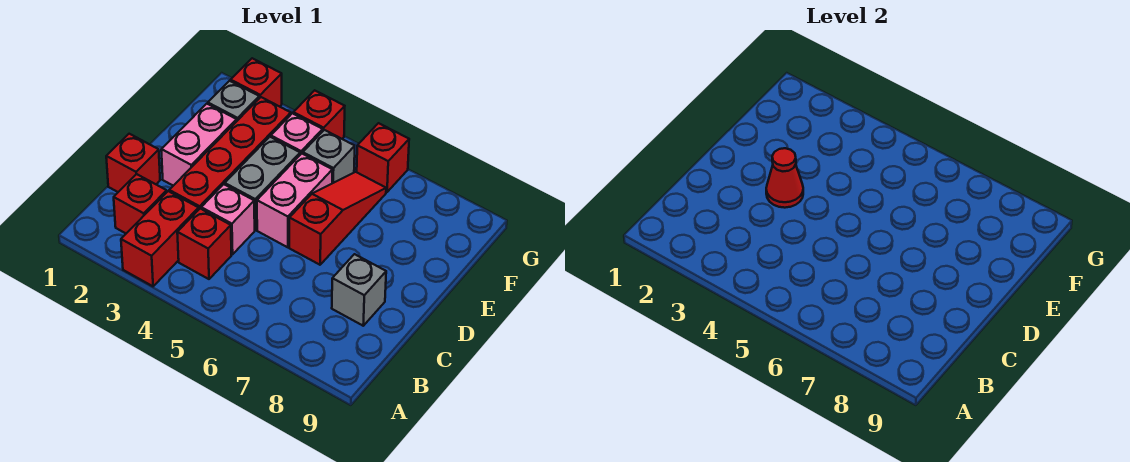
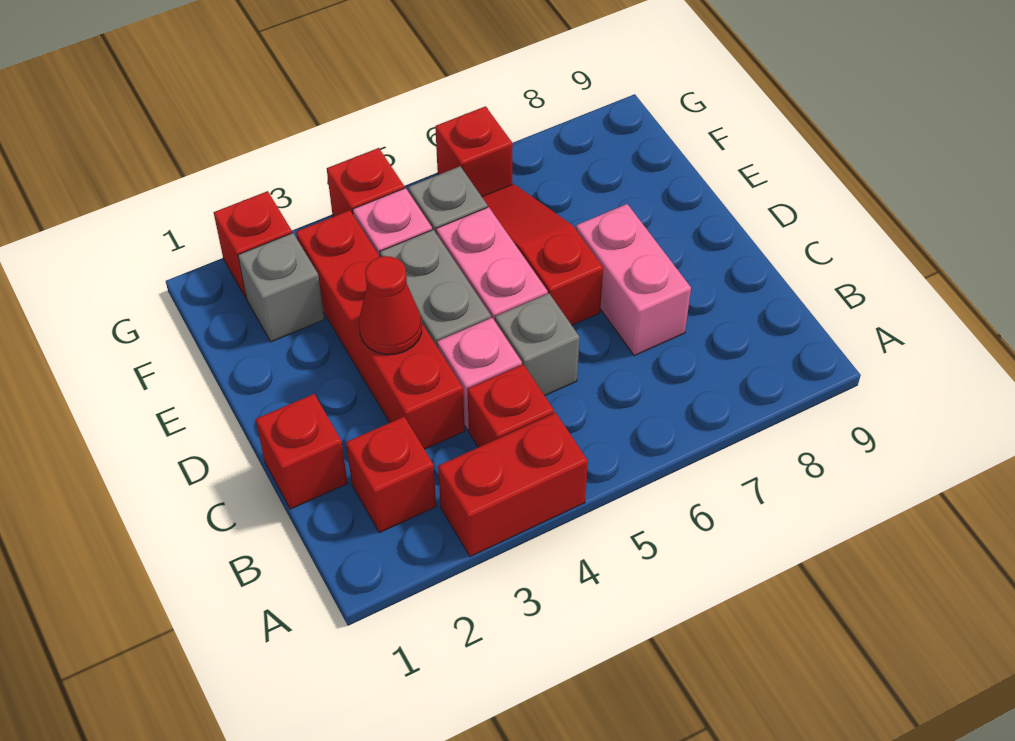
red brick A3:B3 level 1 -> red brick A3:A4 level 1
grey brick C8 level 1 -> grey brick C5 level 1
pink brick D2:E2 level 1 -> pink brick C7:D7 level 1

